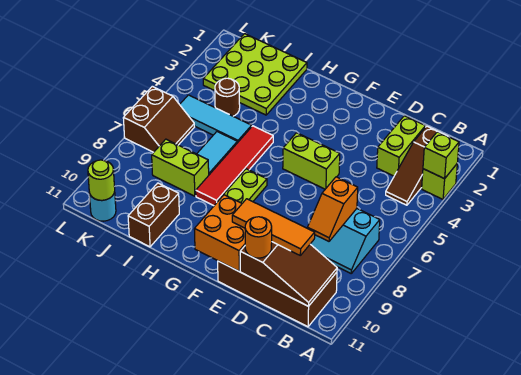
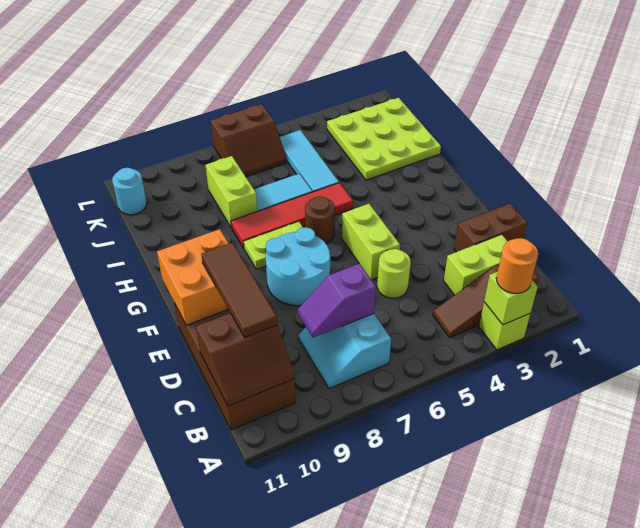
brown slope B10:D11 level 2 top D -> brown slope B10:C11 level 2 top C
orange slope C7:C8 level 2 top 7 -> purple slope C7:C8 level 2 top 7
orange tile C10:E10 level 3 -> brown tile C10:E10 level 3
orange round brick D11 level 3 -> orange round brick A3 level 3
none -> cyan round brick E7:F8 level 1
brown brick I10:I11 level 1 -> brown brick D1:D2 level 1
brown round brick J4 level 1 -> brown round brick G6 level 1
lime round brick K11 level 2 -> lime round brick D5 level 1

